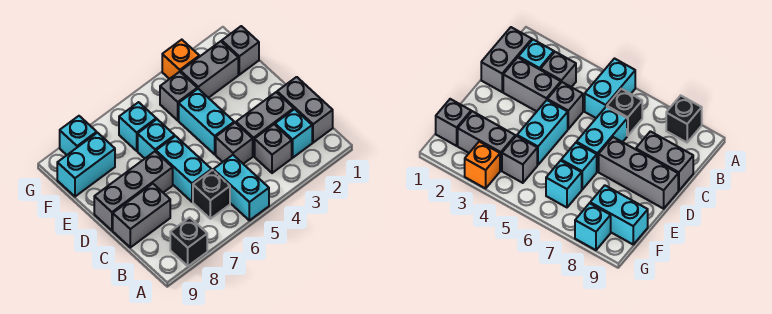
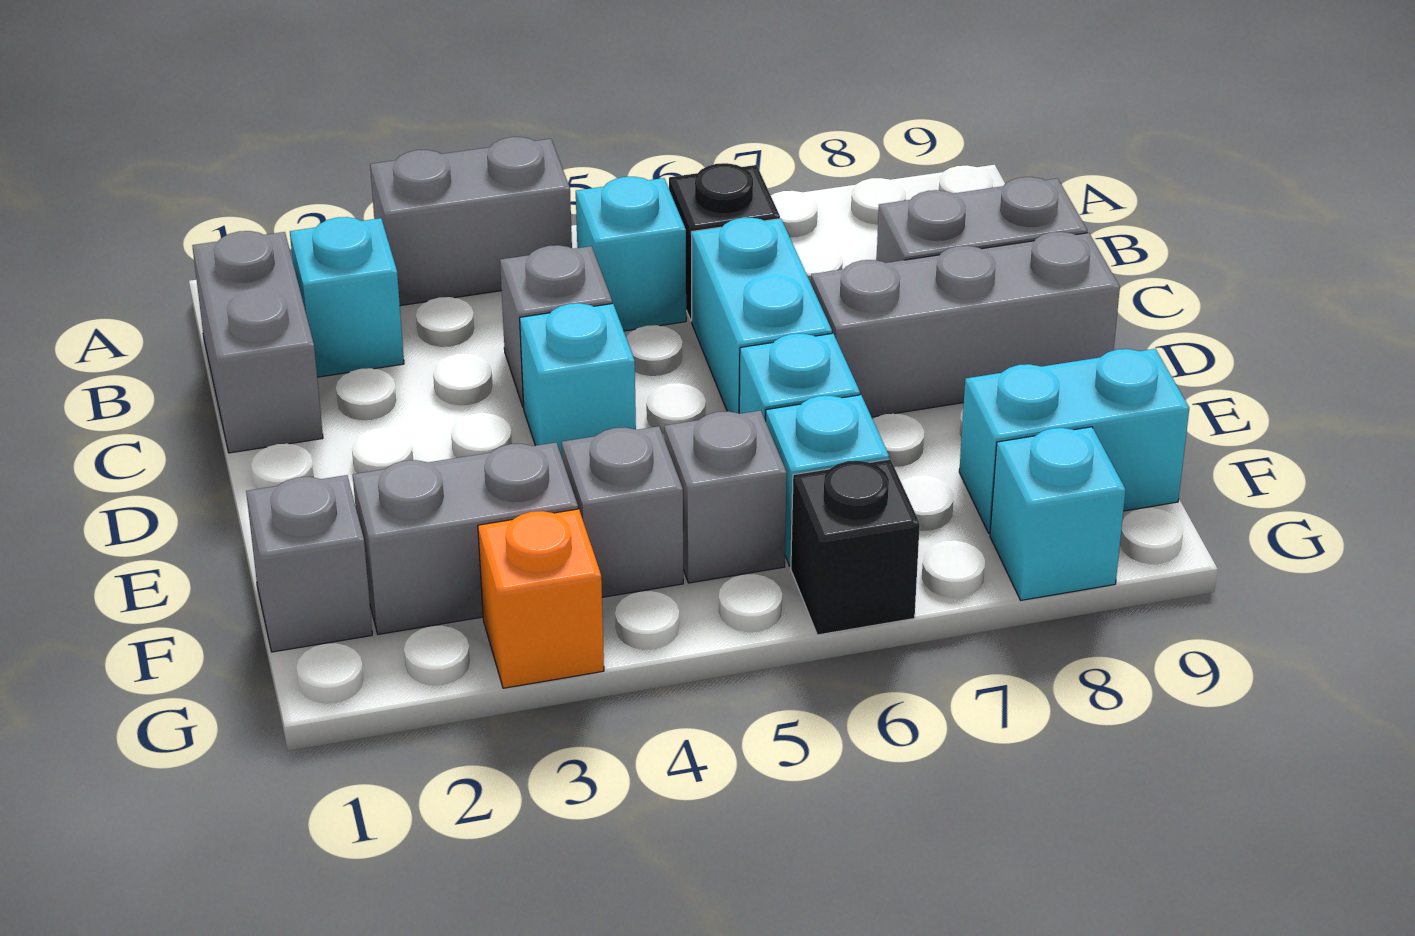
cyan brick A5:B5 level 1 -> cyan brick B5 level 1
black brick A8 level 1 -> black brick G6 level 1
grey brick B3 level 1 -> grey brick F5 level 1
grey brick C2:C3 level 1 -> grey brick A3:A4 level 1
cyan brick D4:E4 level 1 -> cyan brick D4 level 1

